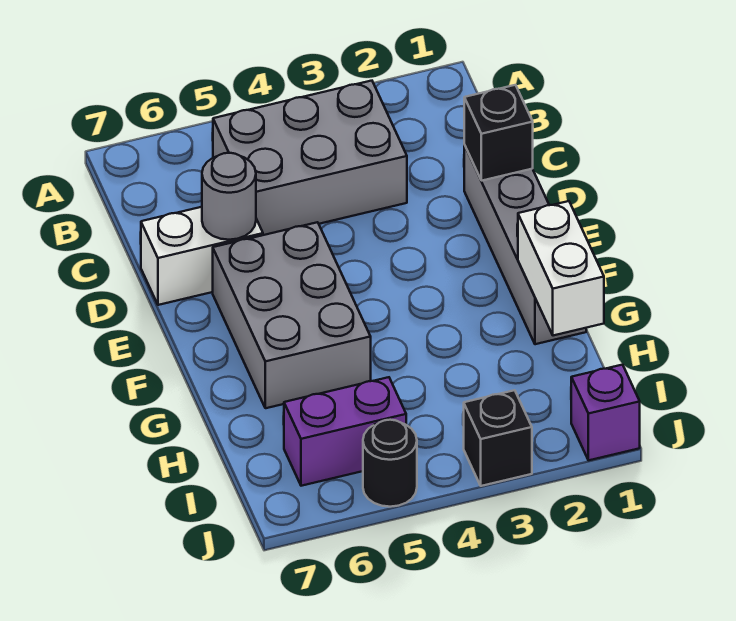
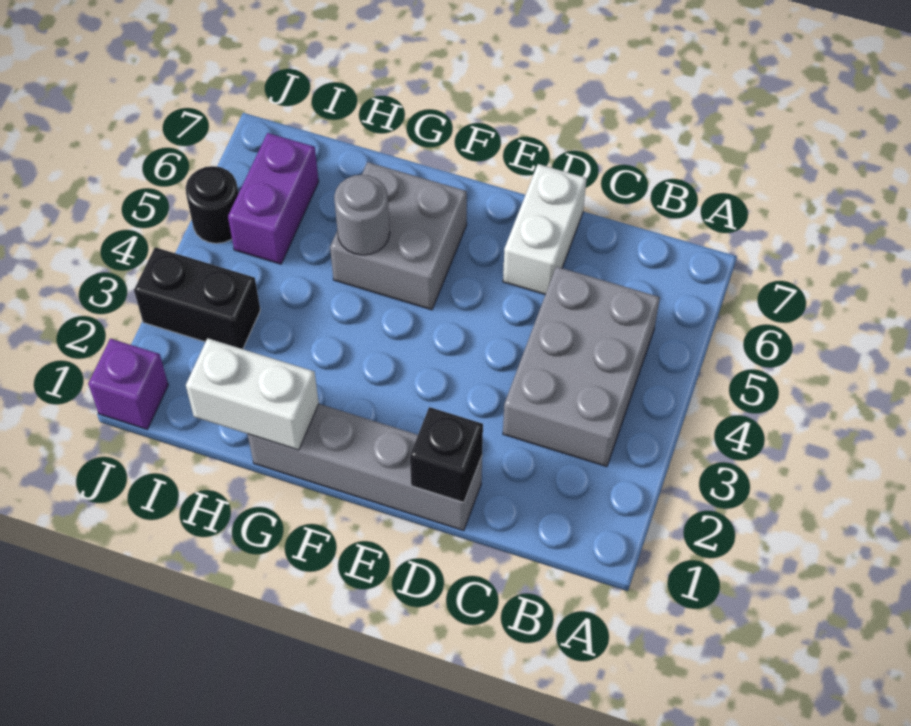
grey round brick D6 level 2 -> grey round brick G5 level 2
grey brick E5:G6 level 1 -> grey brick F5:G6 level 1
black brick J3 level 1 -> black brick I3:J3 level 1

